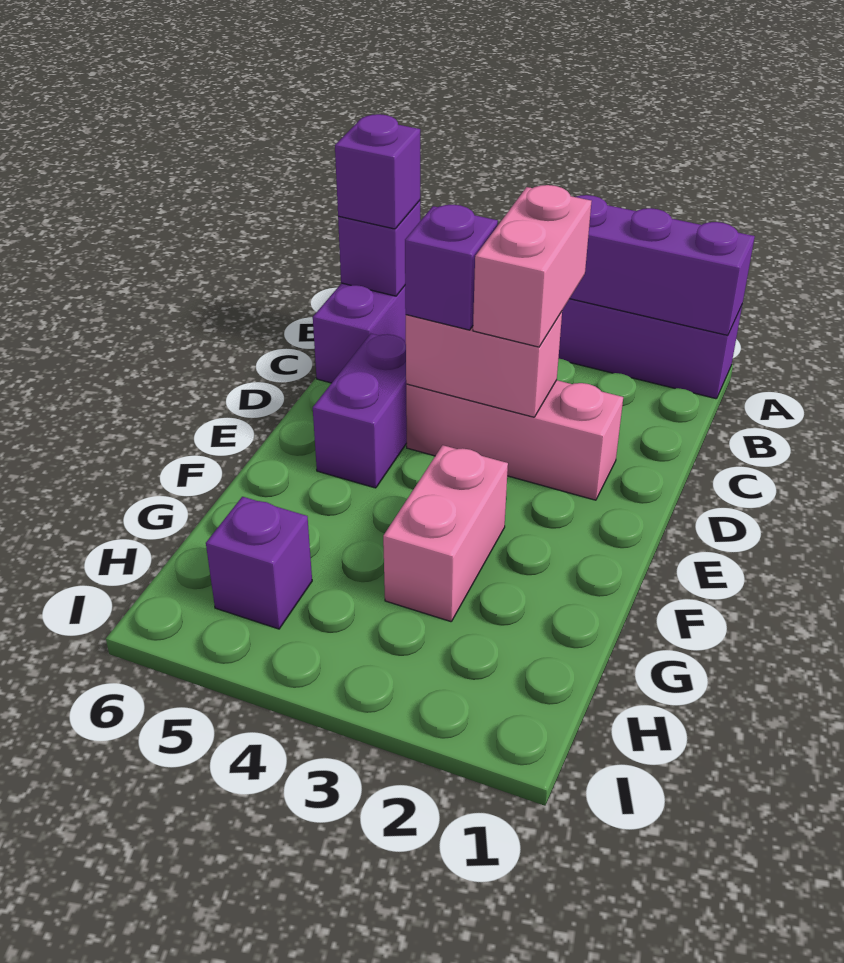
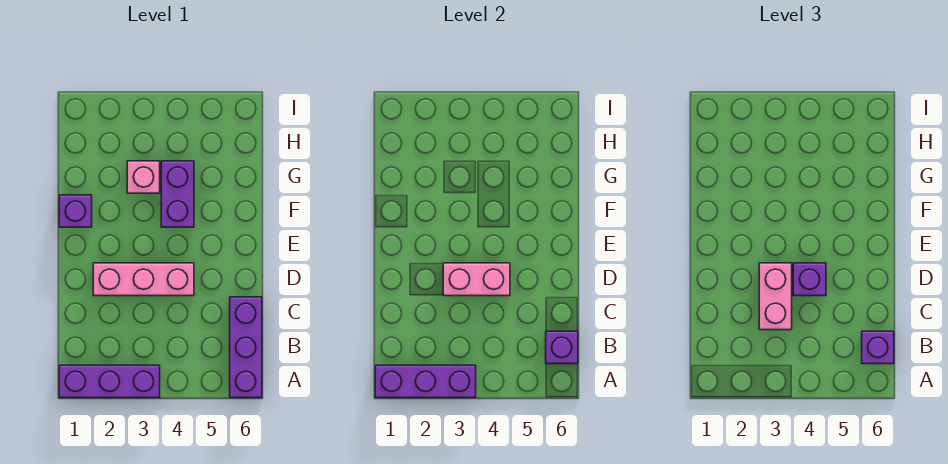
purple brick D5:E5 level 1 -> purple brick F4:G4 level 1
pink brick F3:G3 level 1 -> pink brick G3 level 1
purple brick H5 level 1 -> purple brick F1 level 1

